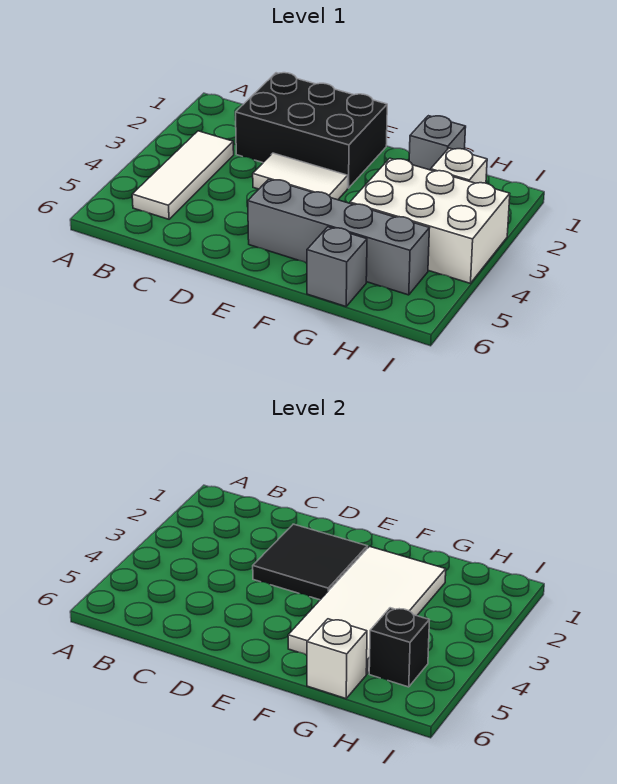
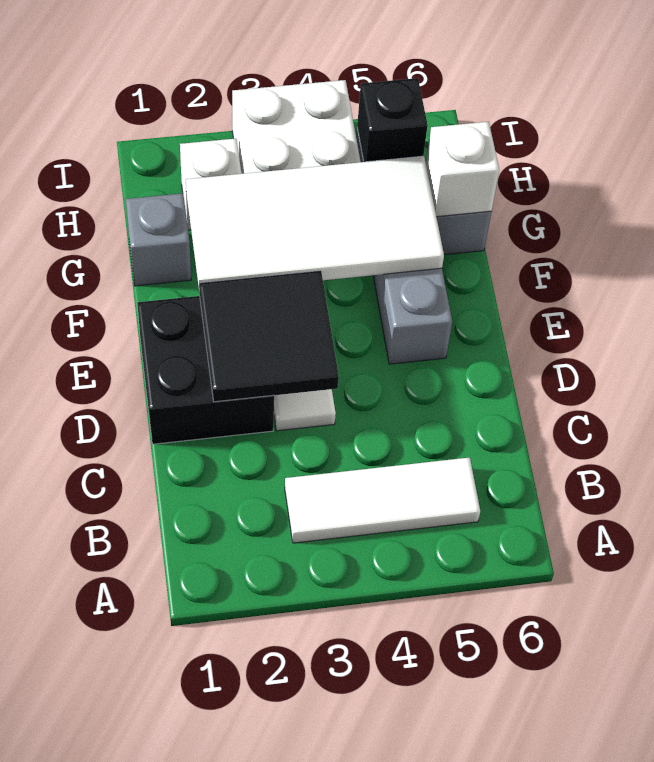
black brick C1:E2 level 1 -> black brick D1:E2 level 1

